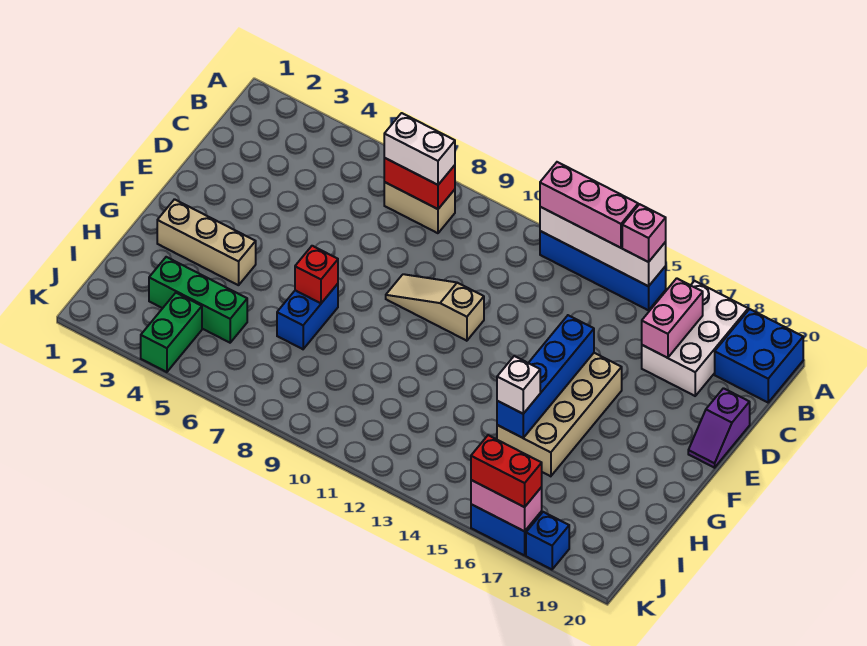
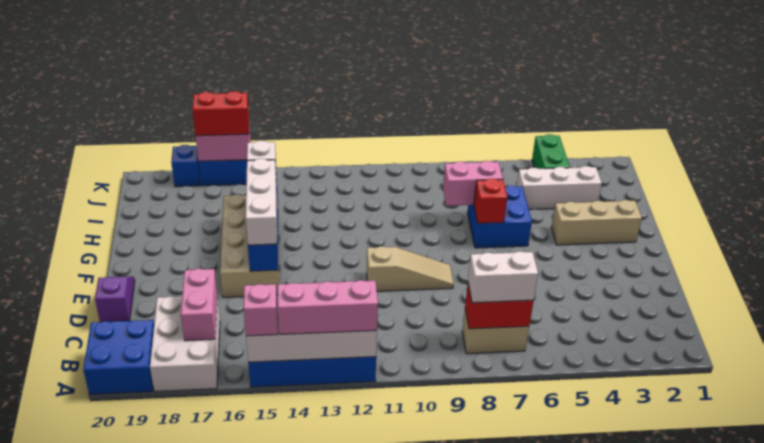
none -> white brick E15:G15 level 3
blue brick G7:H7 level 1 -> blue brick G6:H7 level 1
none -> pink brick H7:H8 level 2
green brick I3:I5 level 1 -> white brick I3:I5 level 1

